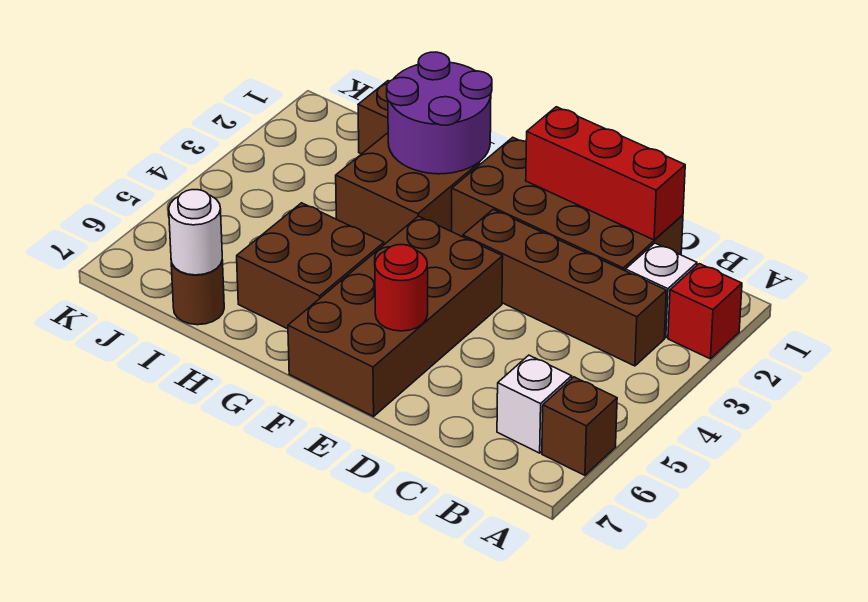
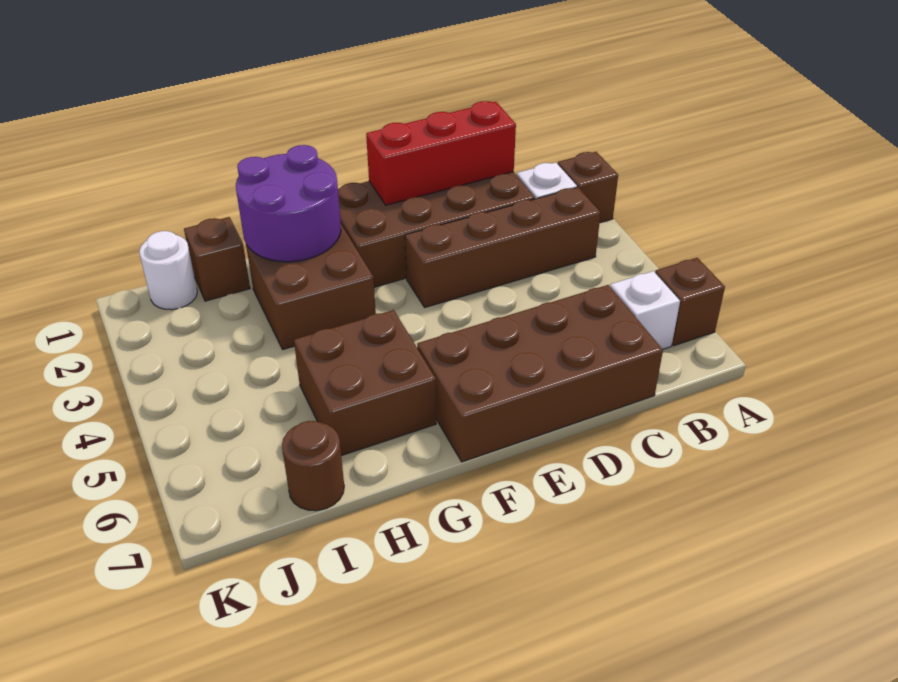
red brick A2 level 1 -> brown brick A2 level 1
brown brick E4:F7 level 1 -> brown brick C6:F7 level 1
red round brick E6 level 2 -> none
white round brick I7 level 2 -> white round brick J1 level 1

